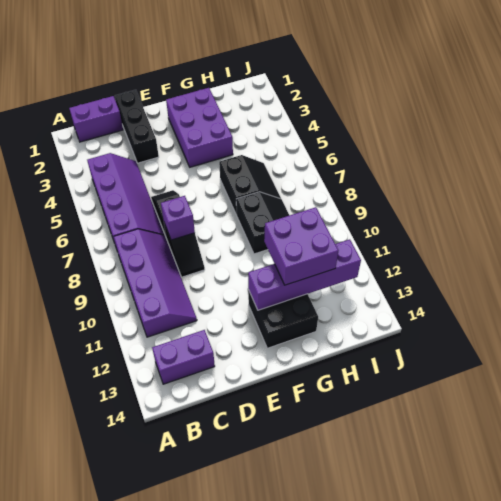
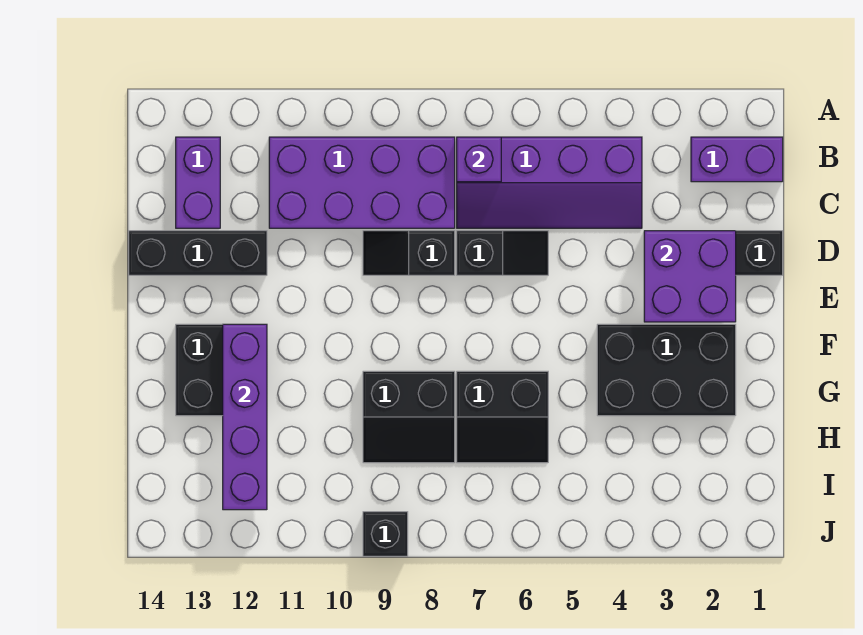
purple brick B1:C1 level 1 -> purple brick B1:B2 level 1
purple slope B8:C11 level 1 top B -> purple brick B8:C11 level 1
purple brick D8 level 2 -> purple brick B7 level 2
none -> black brick D12:D14 level 1
purple brick F2:G4 level 1 -> black brick F2:G4 level 1
purple brick G11:H12 level 3 -> purple brick D2:E3 level 2
none -> black brick J9 level 1

